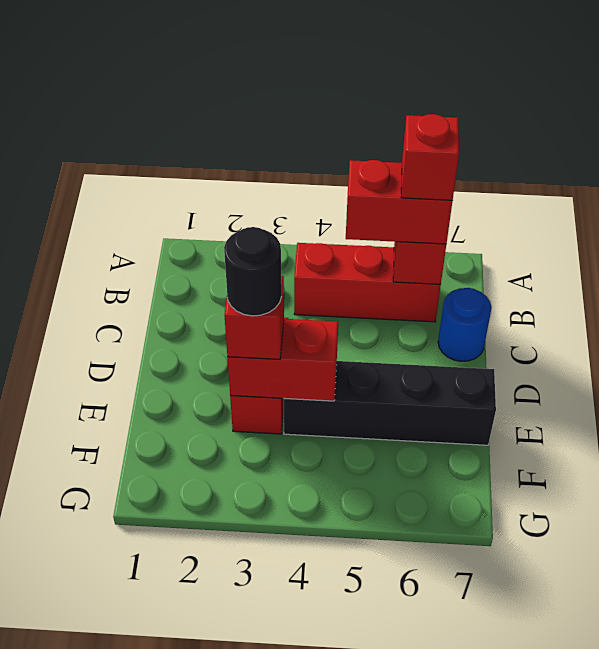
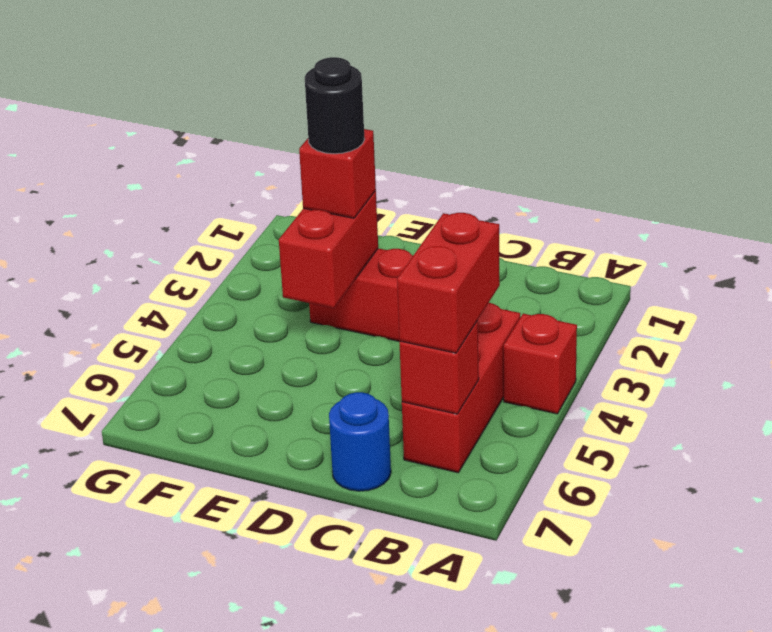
red brick B6 level 4 -> red brick A4 level 1
black brick E4:E7 level 1 -> none

